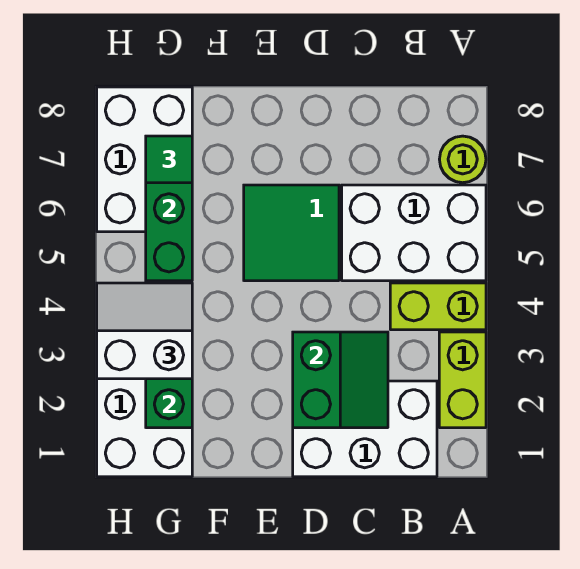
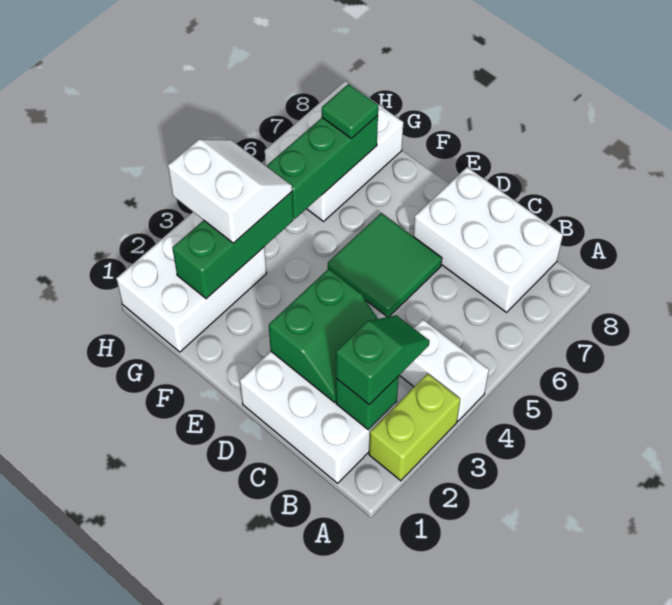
lime brick A4:B4 level 1 -> white brick A4:B4 level 1
white brick A5:C6 level 1 -> white brick B7:D8 level 1
lime round brick A7 level 1 -> none
none -> green brick B2 level 2
none -> green slope B2:B3 level 3 top 2

